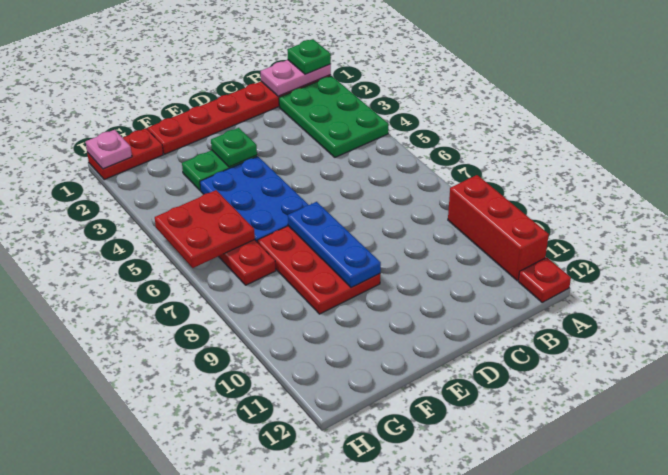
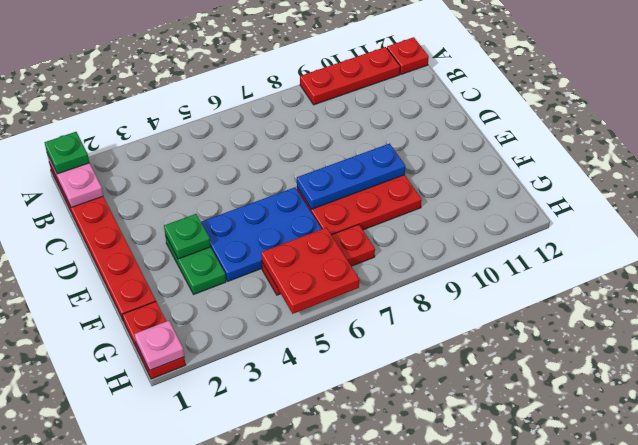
green plate A2:B4 level 1 -> none
red brick A9:A11 level 1 -> red plate A9:A11 level 1

